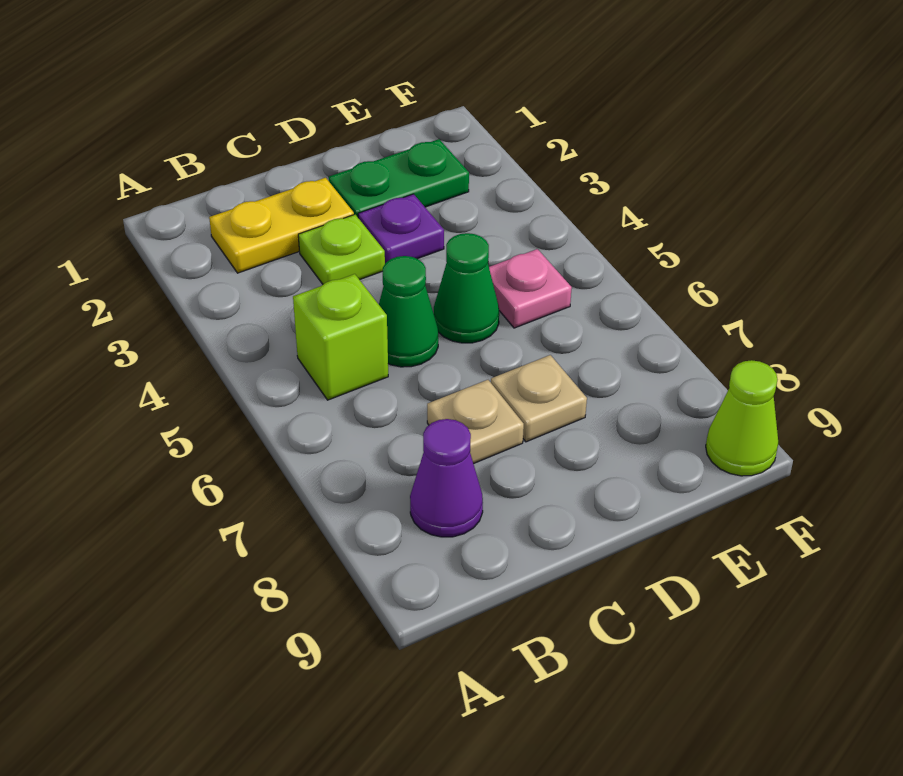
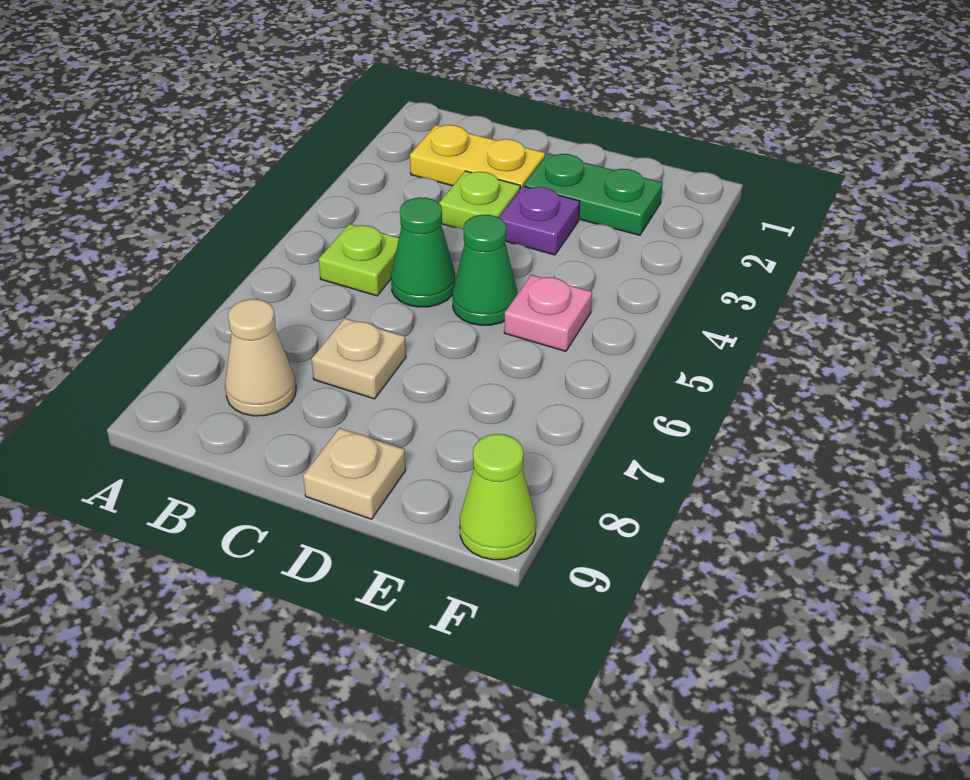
lime brick B5 level 1 -> lime plate B5 level 1
purple cone B8 level 1 -> tan cone B8 level 1
tan plate D7 level 1 -> tan plate D9 level 1

